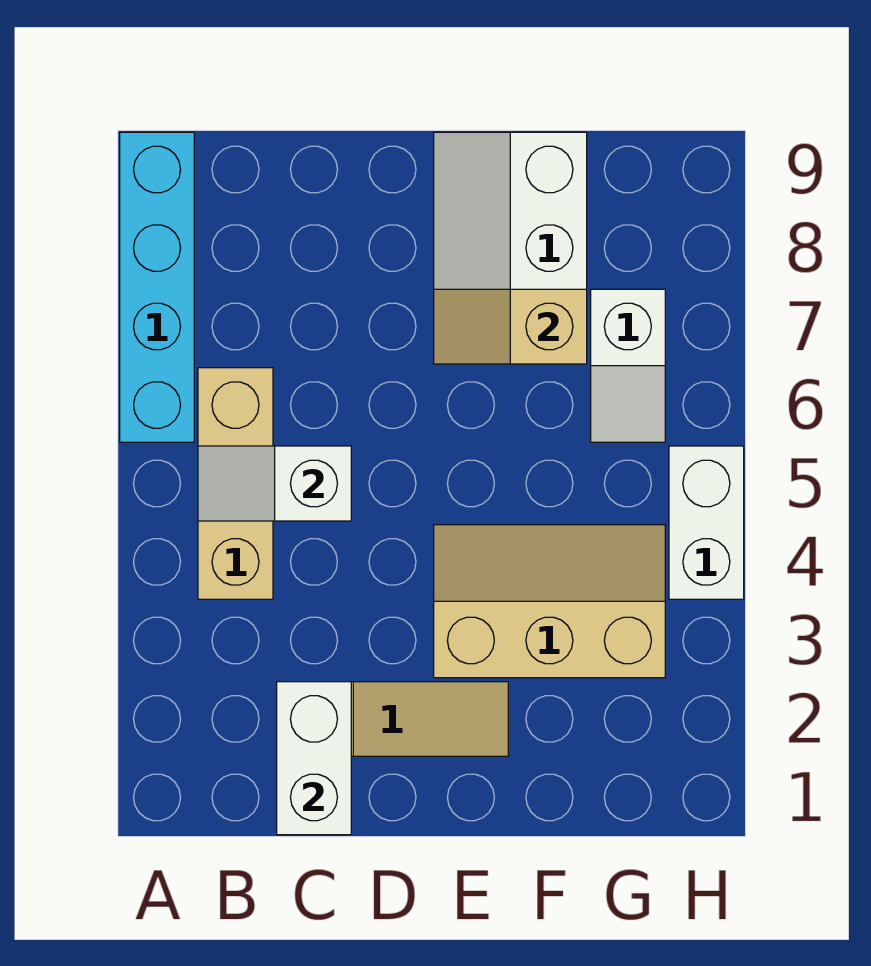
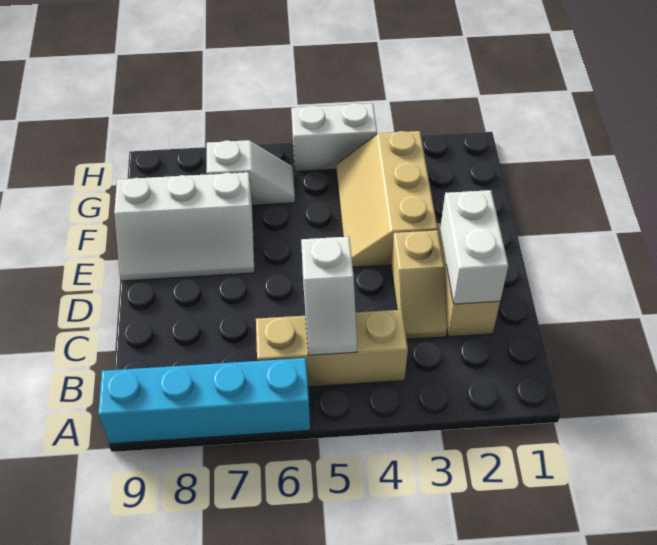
white brick C1:C2 level 2 -> white brick C2:D2 level 2
tan slope E7:F7 level 2 top F -> tan slope C3:D3 level 1 top D

